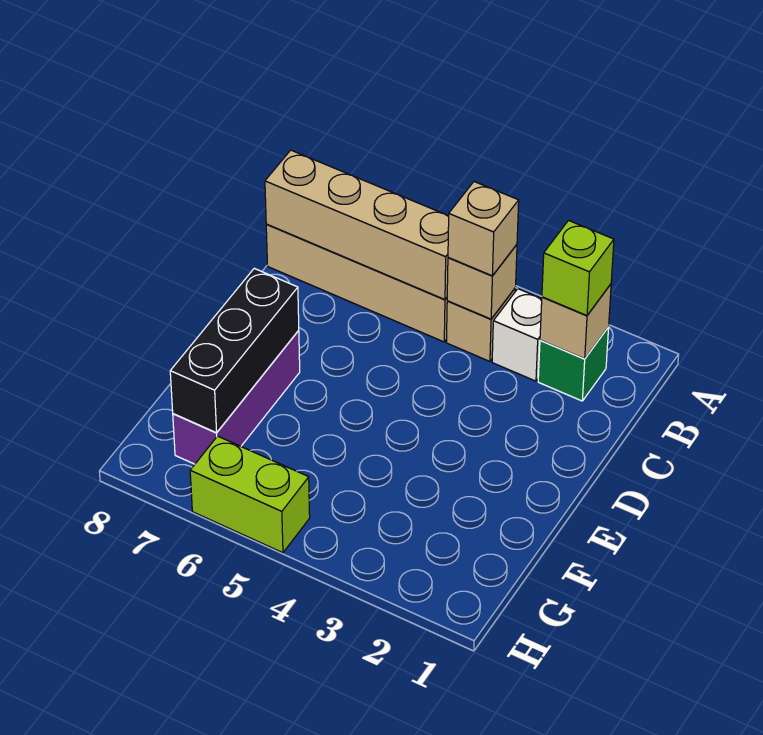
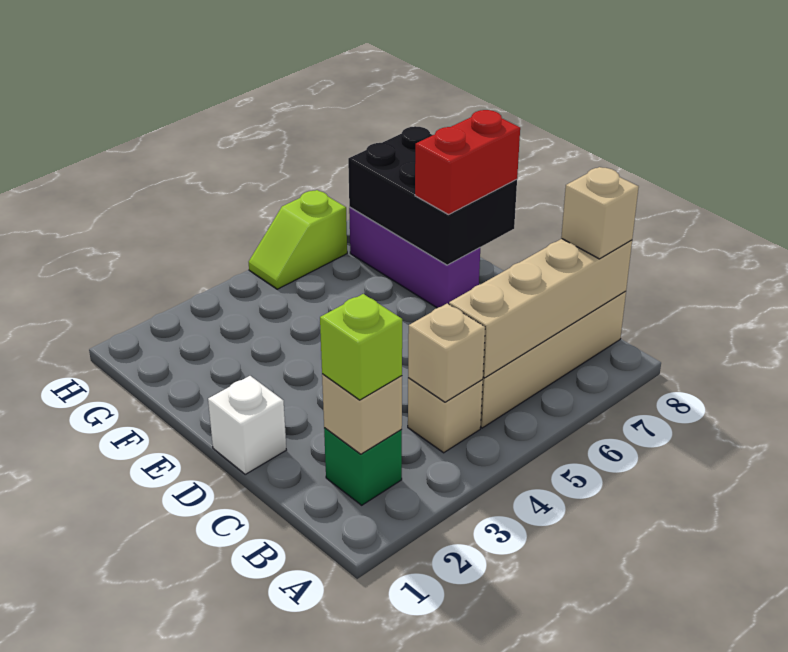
white brick B3 level 1 -> white brick D1 level 1
tan brick B4 level 3 -> tan brick B8 level 3
black brick E7:G7 level 2 -> black brick E7:G8 level 2
none -> red brick E7:E8 level 3
lime brick H5:H6 level 1 -> lime slope H5:H6 level 1 top 6

